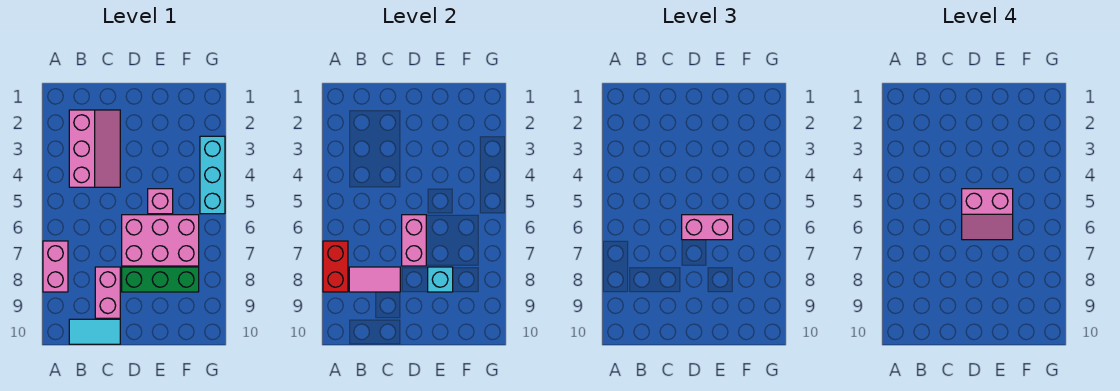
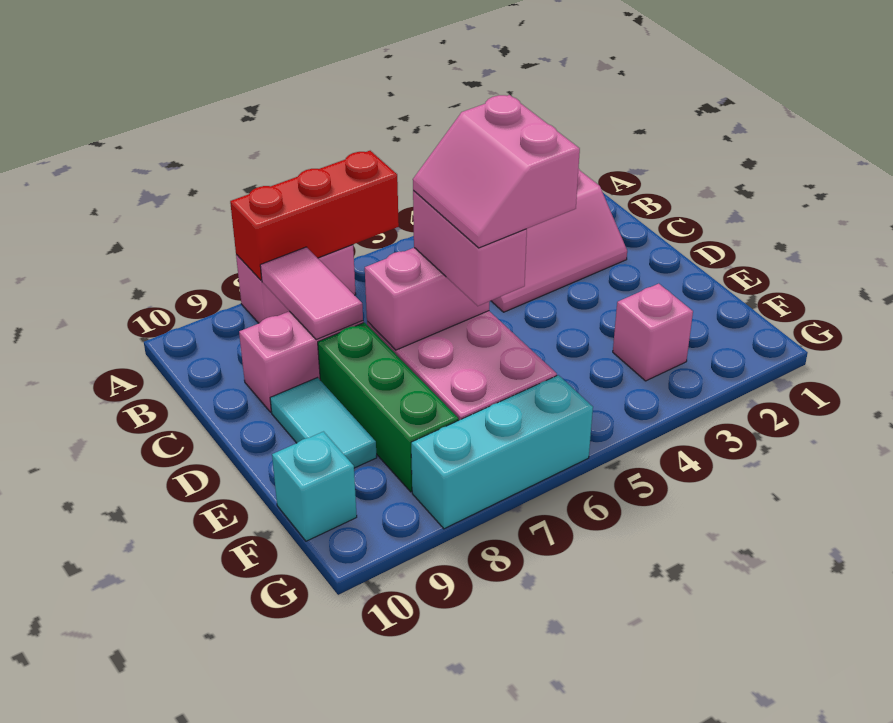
red brick A7:A8 level 2 -> red brick A6:A8 level 2
cyan tile B10:C10 level 1 -> cyan tile D9:E9 level 1
pink brick E5 level 1 -> pink brick F3 level 1
cyan brick E8 level 2 -> cyan brick F10 level 1
cyan brick G3:G5 level 1 -> cyan brick G6:G8 level 1

